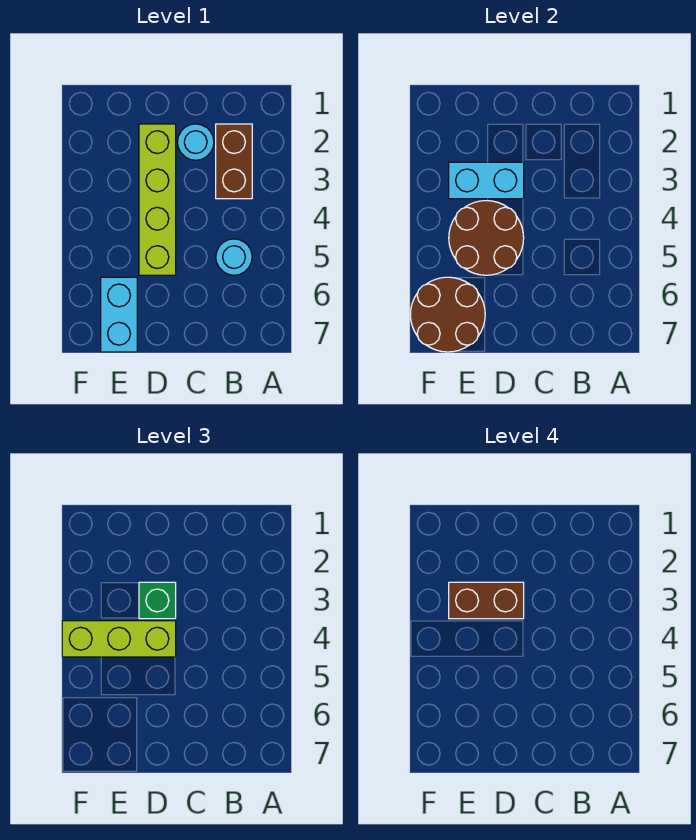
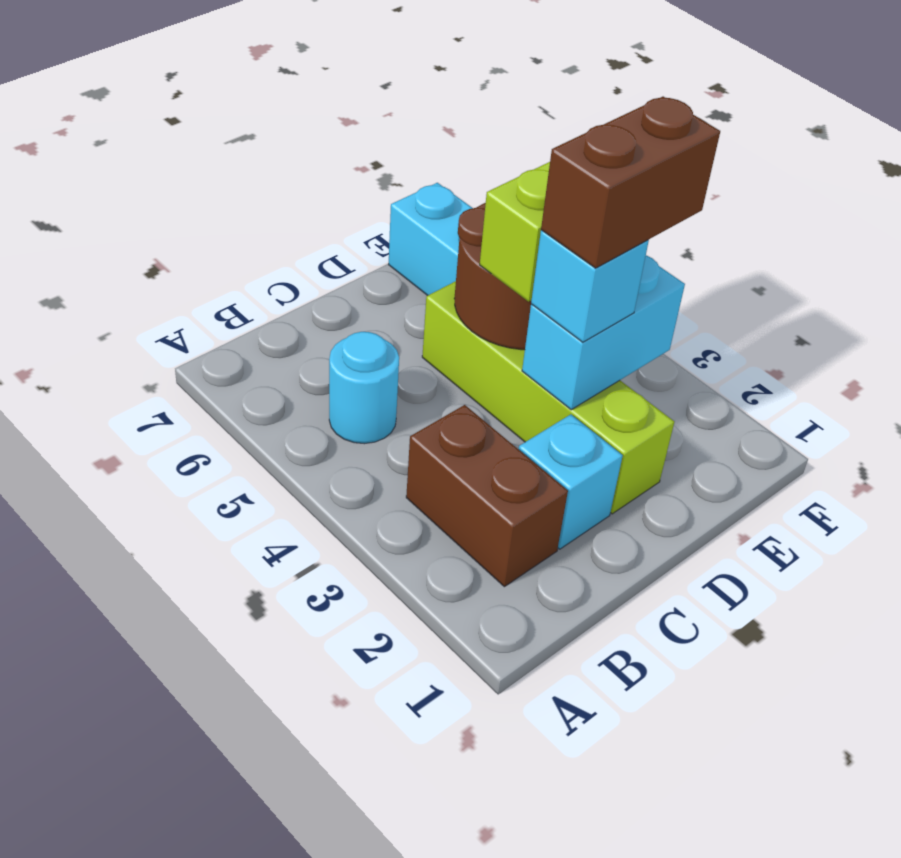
cyan round brick C2 level 1 -> cyan brick C2 level 1
green brick D3 level 3 -> cyan brick D3 level 3
brown round brick E6:F7 level 2 -> none

